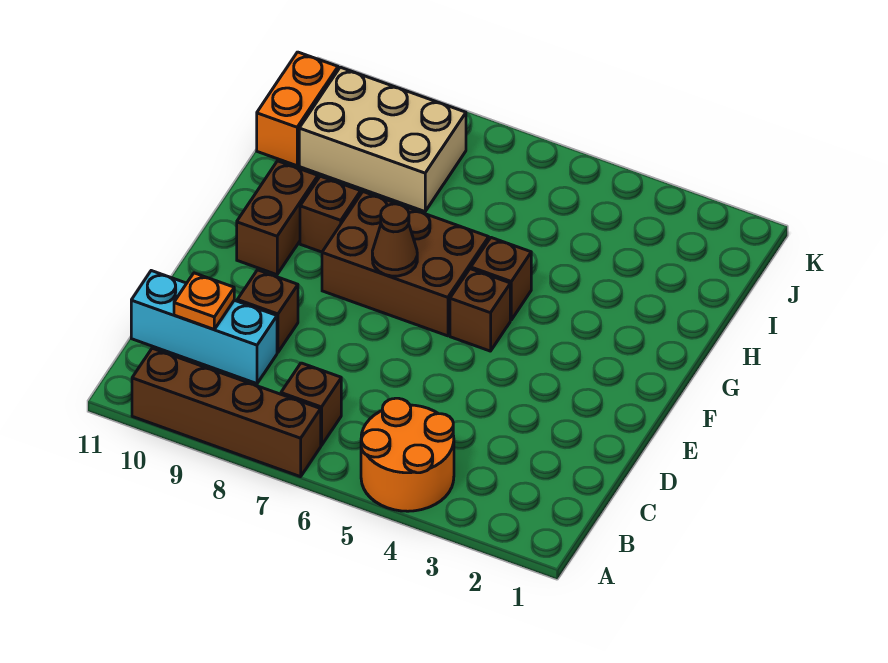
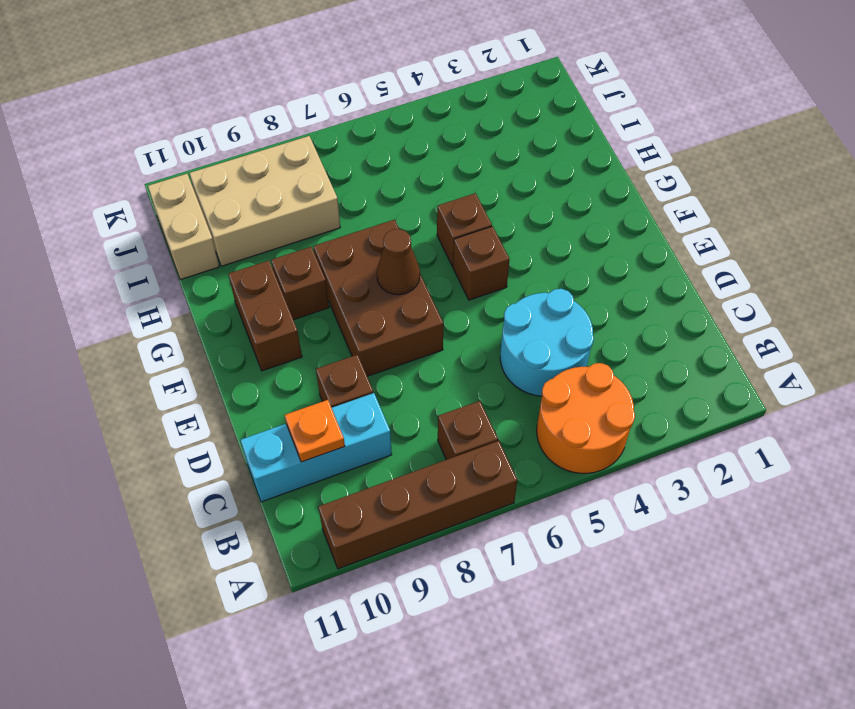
none -> cyan round brick C4:D5 level 1
brown brick F6:G8 level 1 -> brown brick E7:G8 level 1
orange brick I11:J11 level 1 -> tan brick I11:J11 level 1

